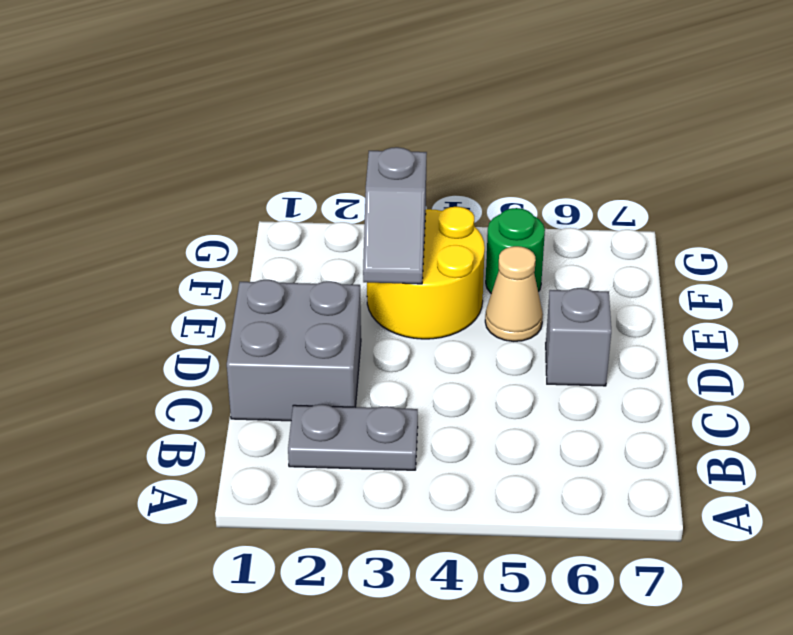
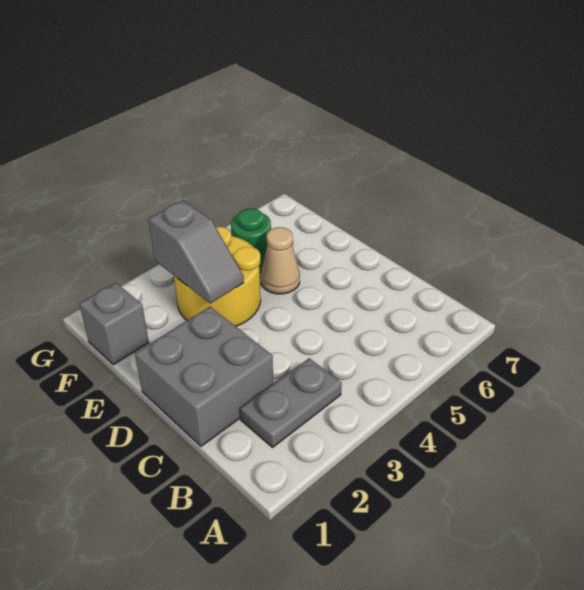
grey brick D6 level 1 -> grey brick F1 level 1

